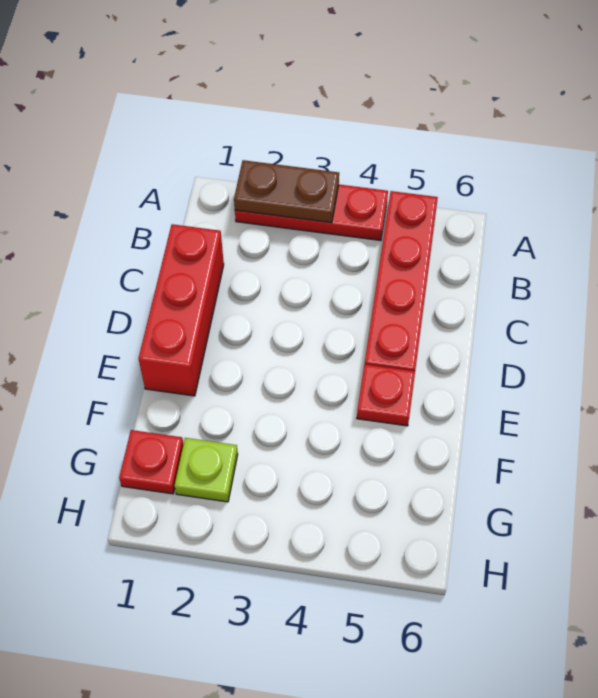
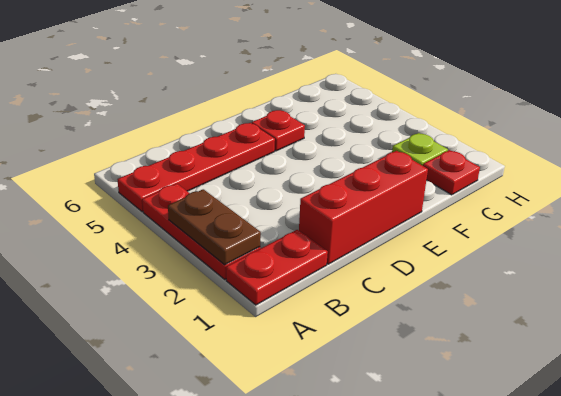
none -> red plate A1:B1 level 1

